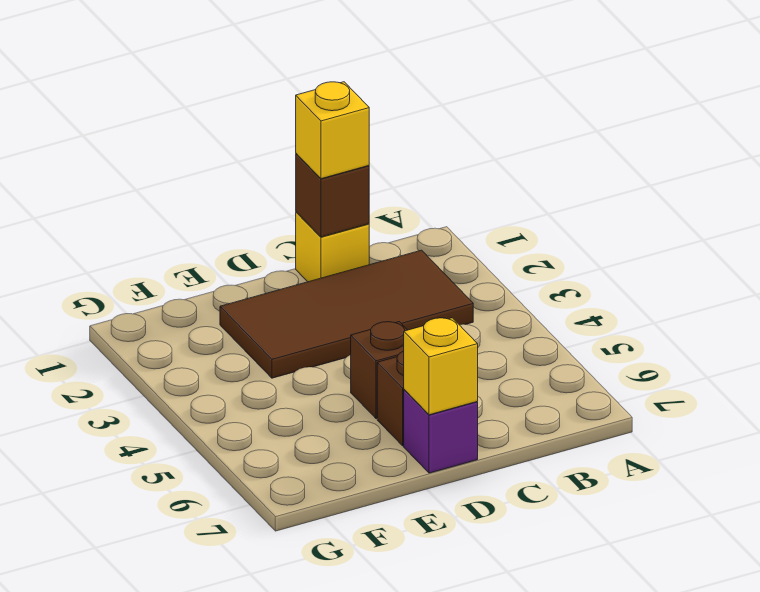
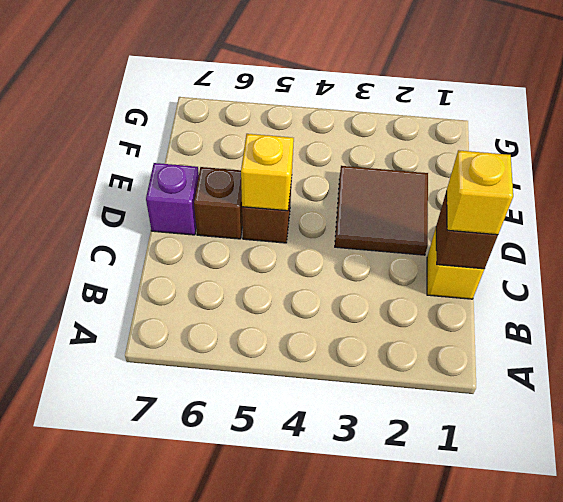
brown tile B2:E3 level 1 -> brown tile D2:E3 level 1
yellow brick D7 level 2 -> yellow brick D5 level 2

